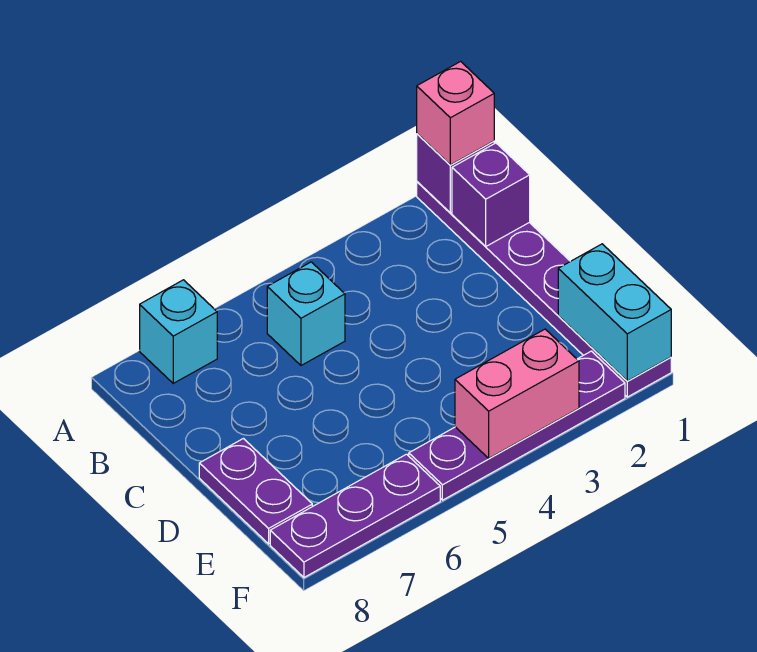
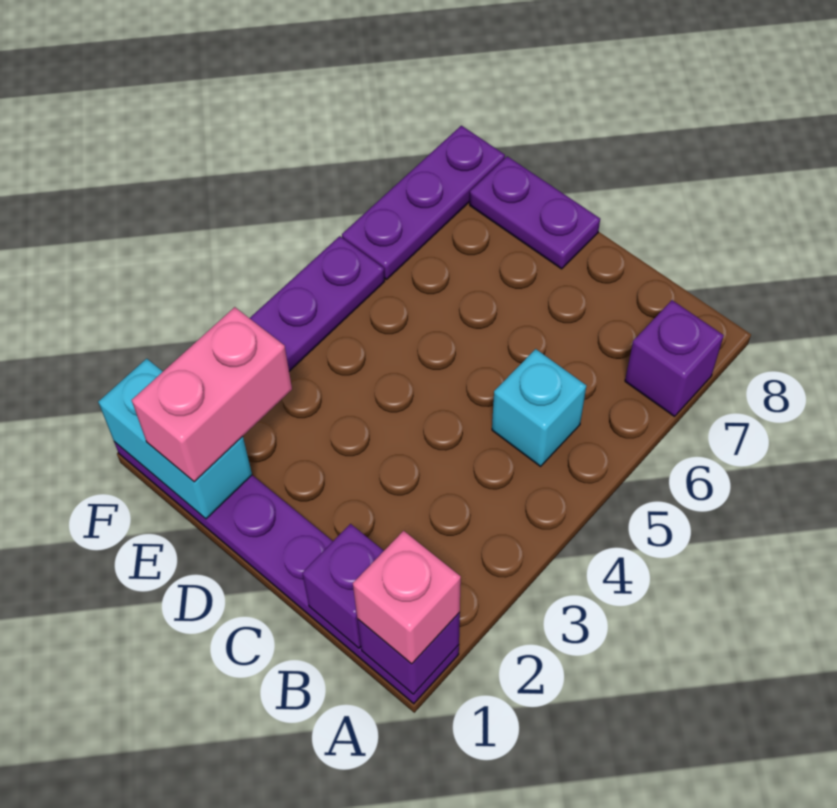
cyan brick A7 level 1 -> purple brick A7 level 1
pink brick F3:F4 level 2 -> pink brick E1:E2 level 3

